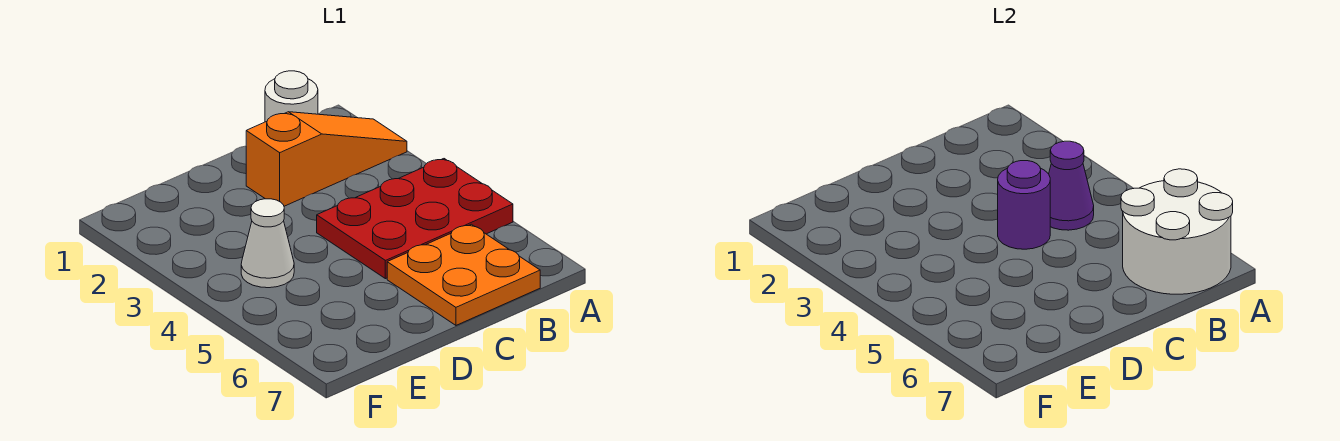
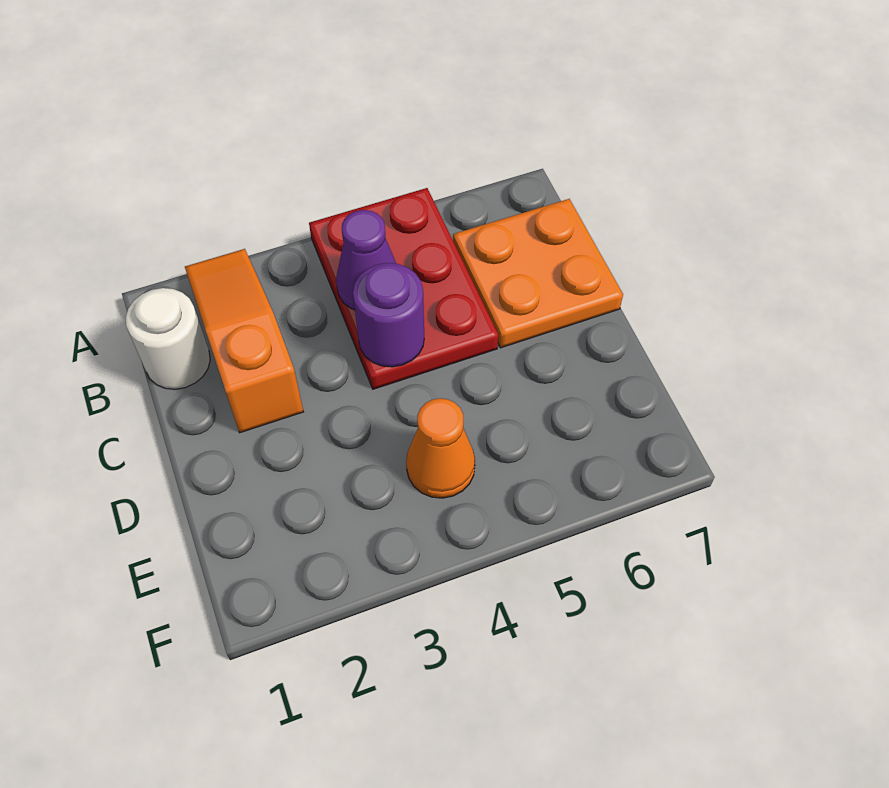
white round brick A6:B7 level 2 -> none
white cone E4 level 1 -> orange cone E4 level 1

